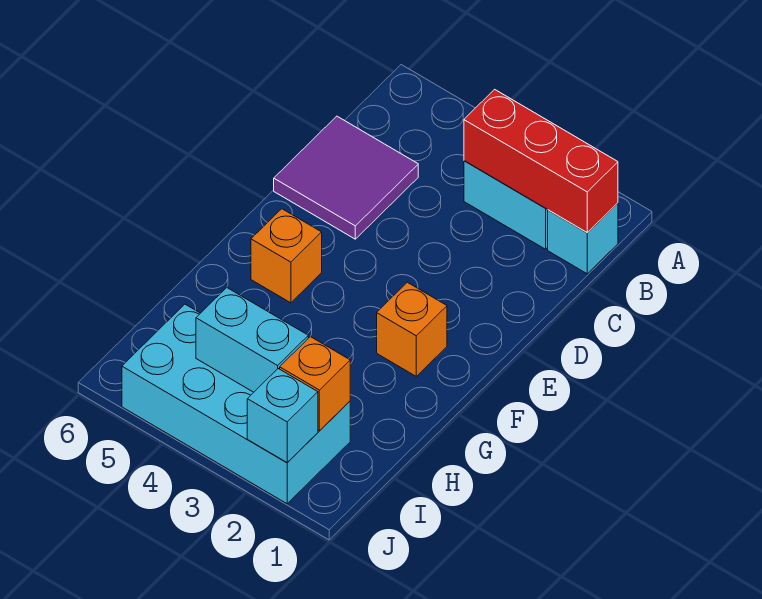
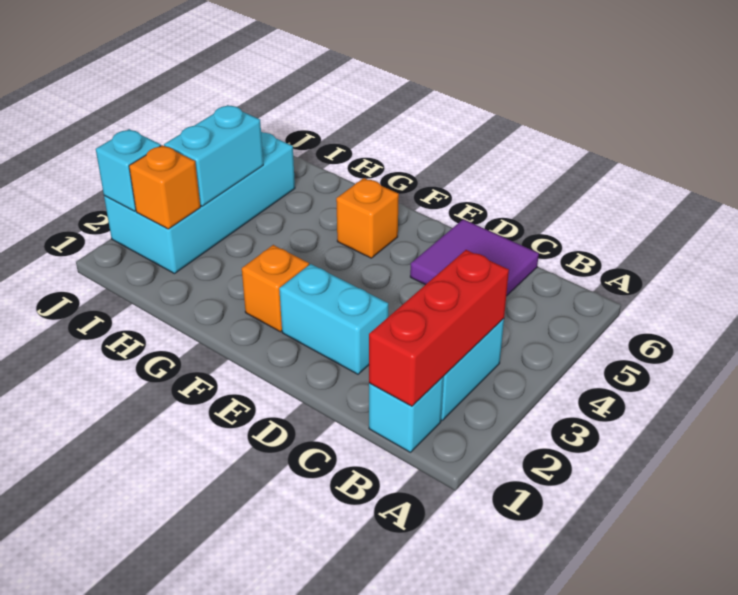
none -> cyan brick D2:E2 level 1

